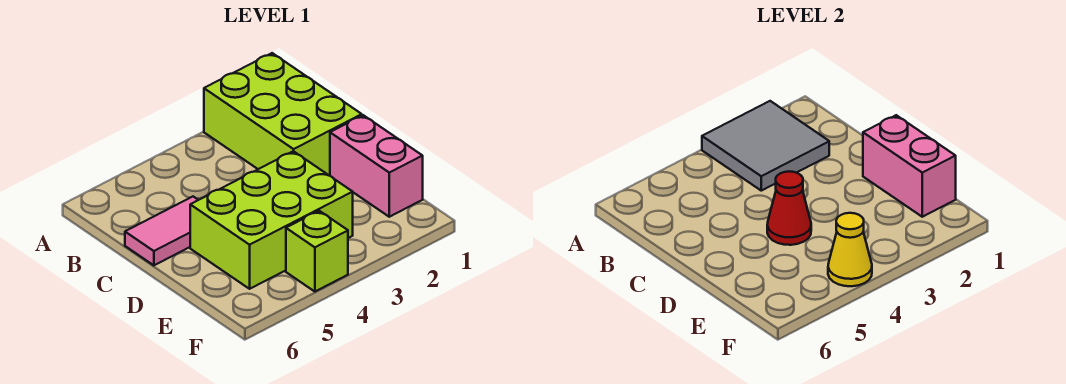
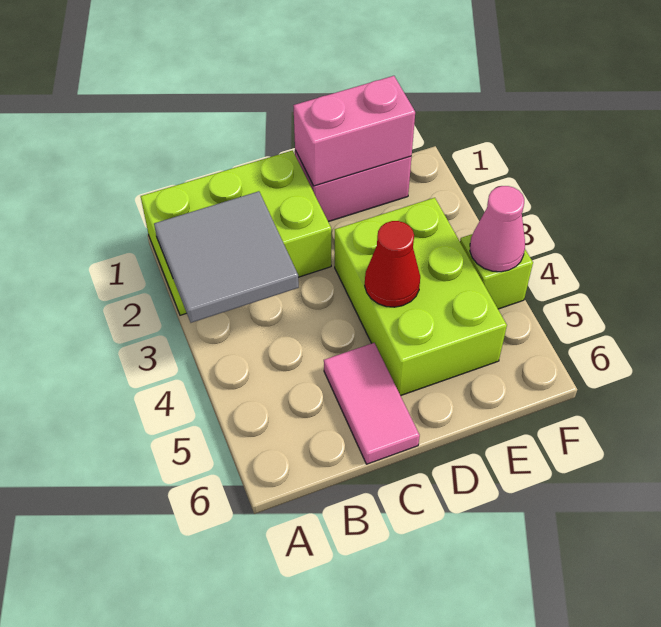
yellow cone F4 level 2 -> pink cone F4 level 2

